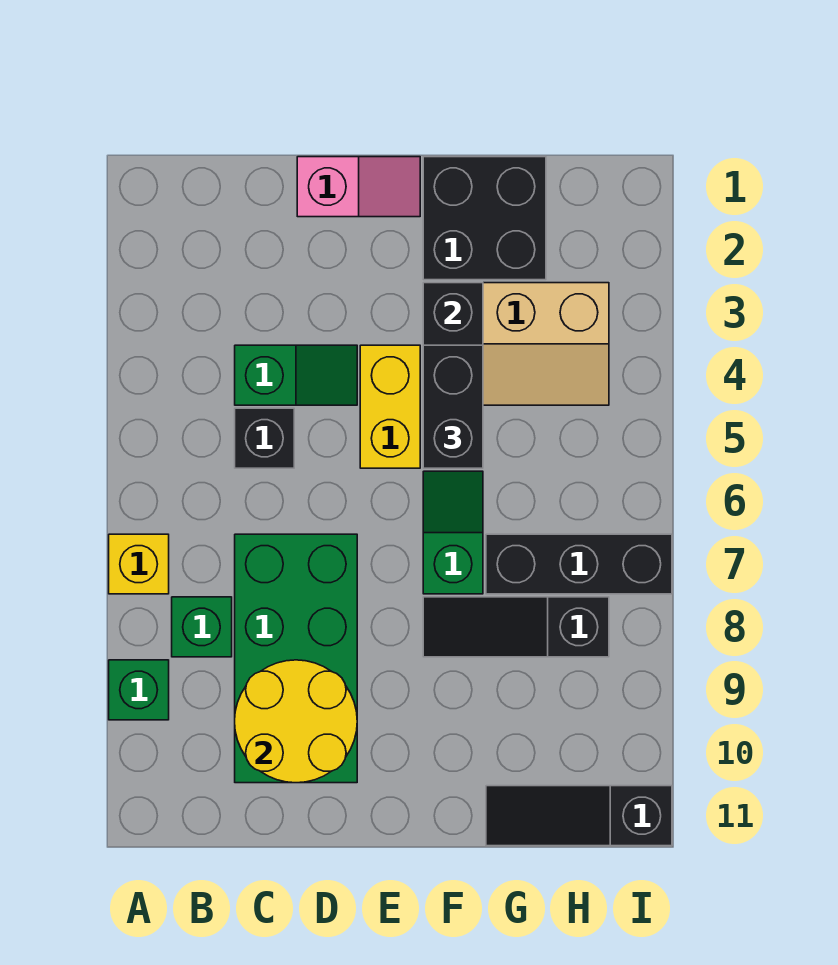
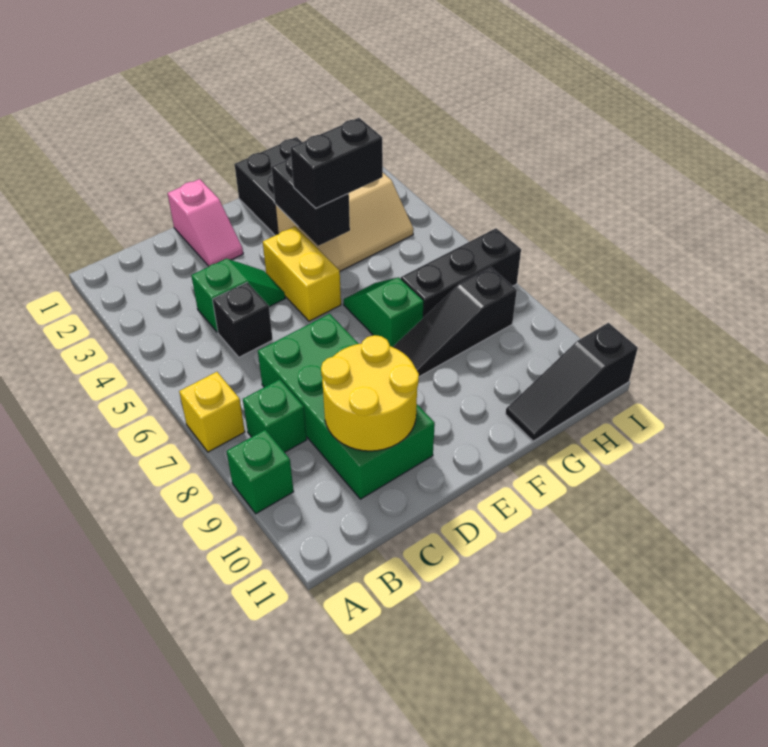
pink slope D1:E1 level 1 top D -> pink slope D1:D2 level 1 top 1
black brick F4:F5 level 3 -> black brick F4:G4 level 3

